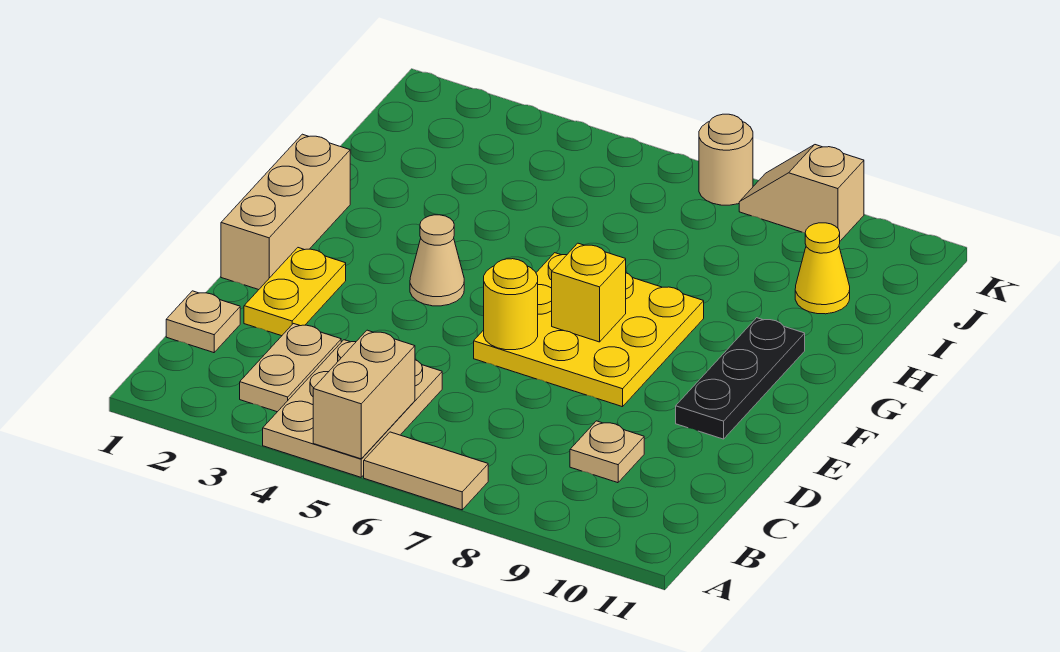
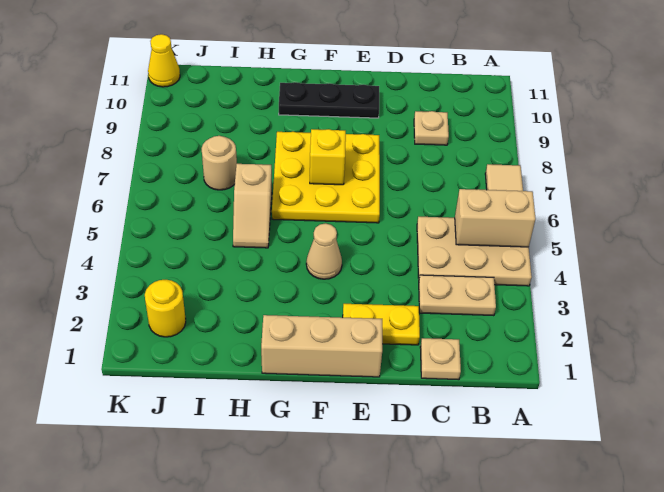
yellow round brick E6 level 2 -> yellow round brick J2 level 1
yellow cone I10 level 1 -> yellow cone K11 level 1
tan round brick K7 level 1 -> tan round brick I7 level 1
tan slope K8:K9 level 1 top 9 -> tan slope H5:H6 level 1 top 6

